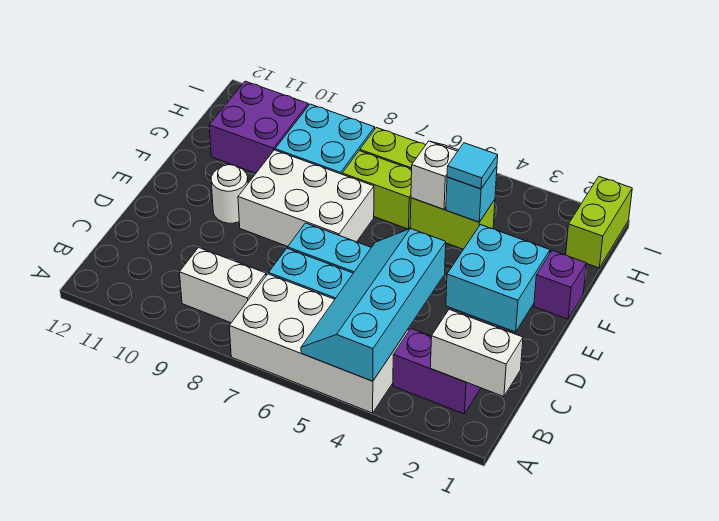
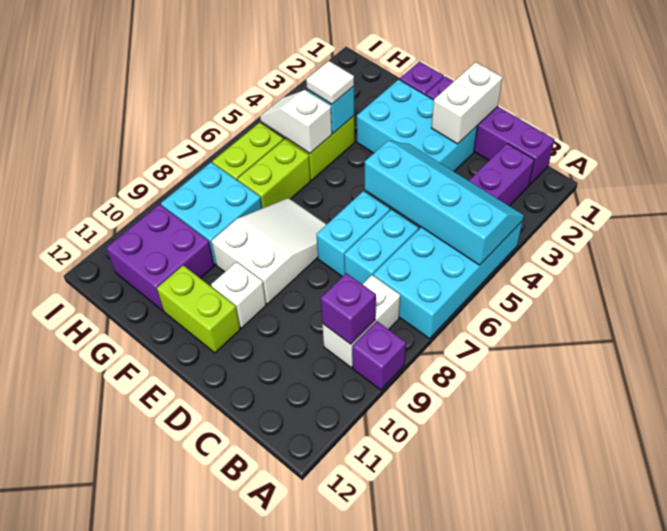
white brick A4:B7 level 1 -> cyan brick A4:B7 level 1
cyan slope A4:D5 level 2 top 4 -> cyan slope A4:D5 level 2 top 5
none -> purple brick A9 level 1
none -> purple brick B1:E1 level 1
white brick B1:B2 level 2 -> white brick D1:D2 level 2
none -> purple brick B9 level 2
cyan brick E2:F3 level 1 -> cyan brick D2:F3 level 1
white brick E7:F9 level 1 -> white slope E7:F9 level 1 top 9
white round brick E10 level 1 -> white brick E10 level 1
cyan tile G4 level 3 -> white tile G4 level 3
lime brick H1:I1 level 1 -> lime brick E11:F11 level 1

